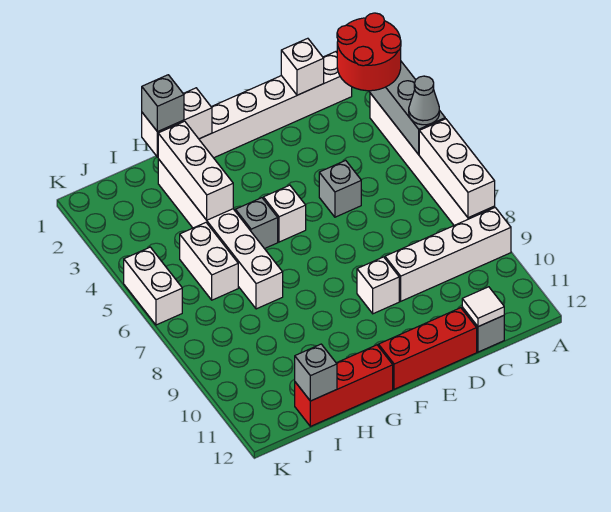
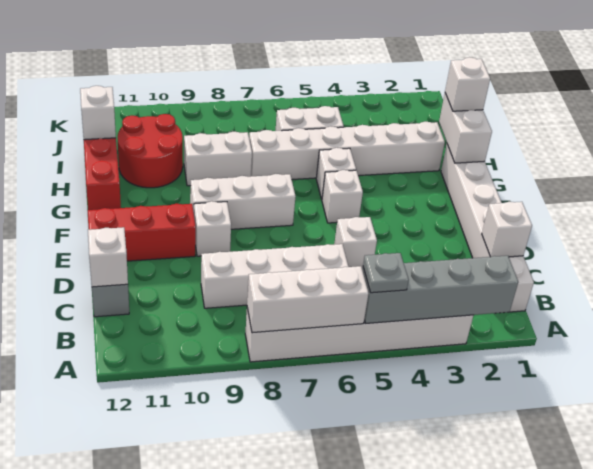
red round brick A2:B3 level 3 -> red round brick H10:I11 level 1
grey cone A5 level 3 -> grey plate A5 level 3
white brick A9:D9 level 1 -> white brick C6:C9 level 1
white tile C12 level 2 -> white brick C12 level 2
grey brick D5 level 1 -> white brick D5 level 1
red brick D12:F12 level 1 -> red brick E10:E12 level 1
grey brick G5 level 1 -> white brick G5 level 1
grey brick H1 level 3 -> white brick H1 level 3
white brick H2:H4 level 2 -> white brick F7:F9 level 1
grey brick I12 level 2 -> white brick I12 level 2
white brick K5:K6 level 1 -> white brick H8:H9 level 1

